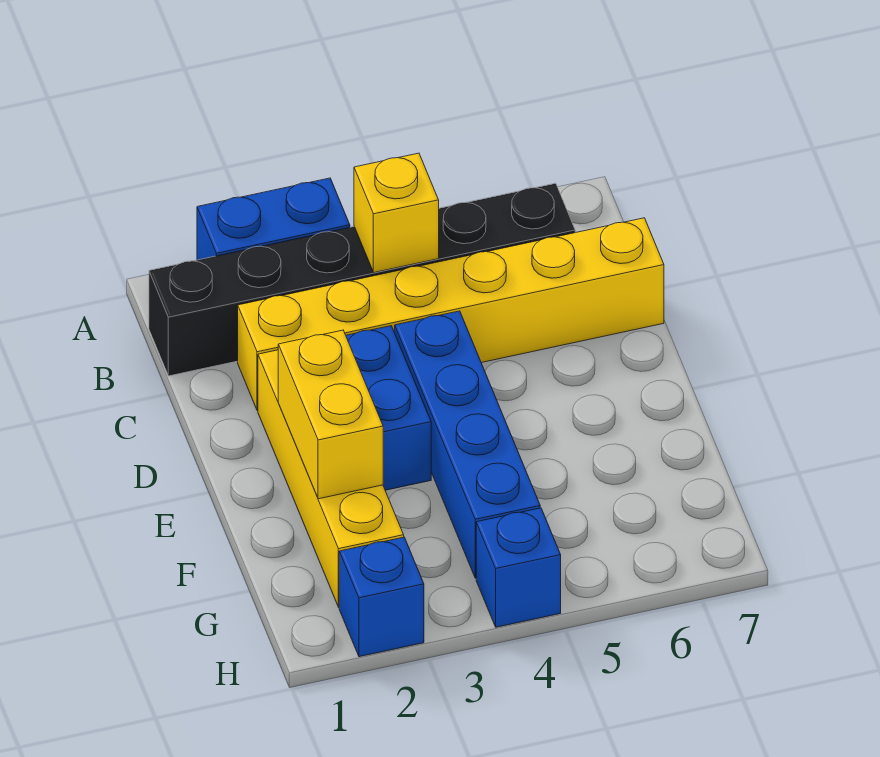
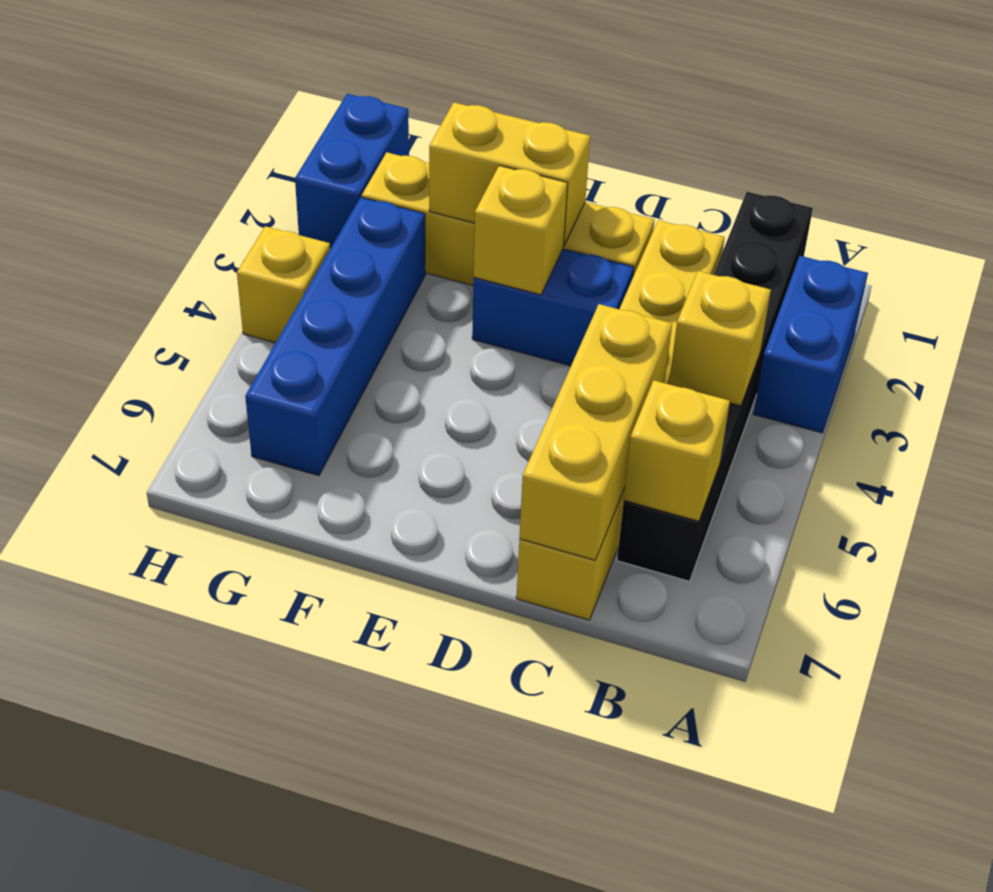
none -> yellow brick B6 level 2
none -> yellow brick C5:C7 level 2
blue brick D4:G4 level 1 -> blue brick G3:G6 level 1
none -> yellow brick E3 level 2
blue brick H2 level 1 -> blue brick H1:H2 level 1
blue brick H4 level 1 -> yellow brick H4 level 1

